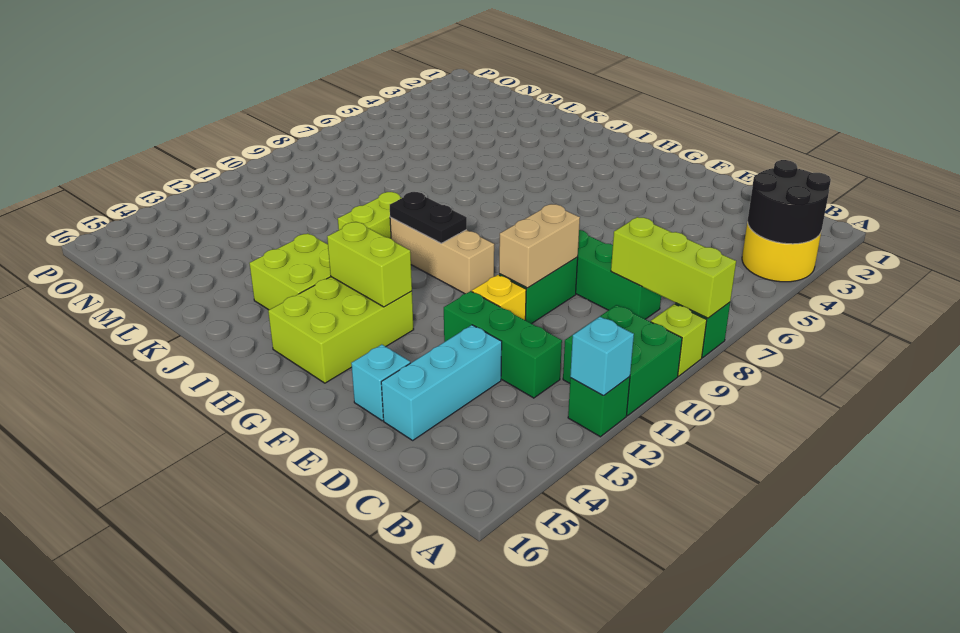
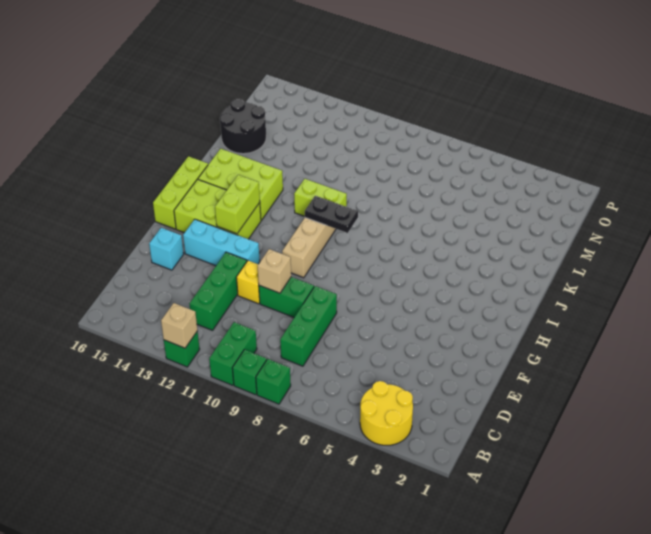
black round brick A3:B4 level 2 -> black round brick L15:M16 level 1
lime brick A8:C8 level 2 -> lime brick G16:I16 level 1
lime brick A9 level 1 -> green brick A9 level 1
green brick A10:B11 level 1 -> green brick A10:B10 level 1
cyan brick A12 level 2 -> tan brick A12 level 2
cyan brick D13:D15 level 1 -> cyan brick F12:F14 level 1
tan brick E9:E10 level 2 -> tan brick E10 level 2
black plate H10:I10 level 2 -> black plate I9:I10 level 2
lime brick I13:J14 level 1 -> lime brick I13:J15 level 1

